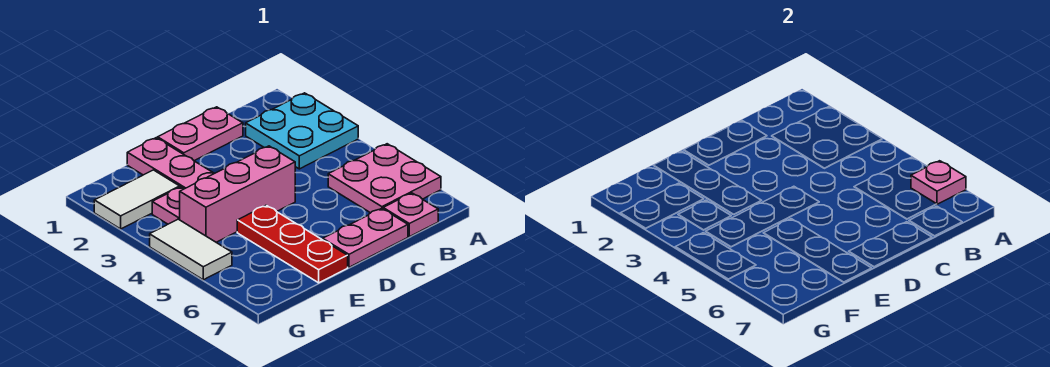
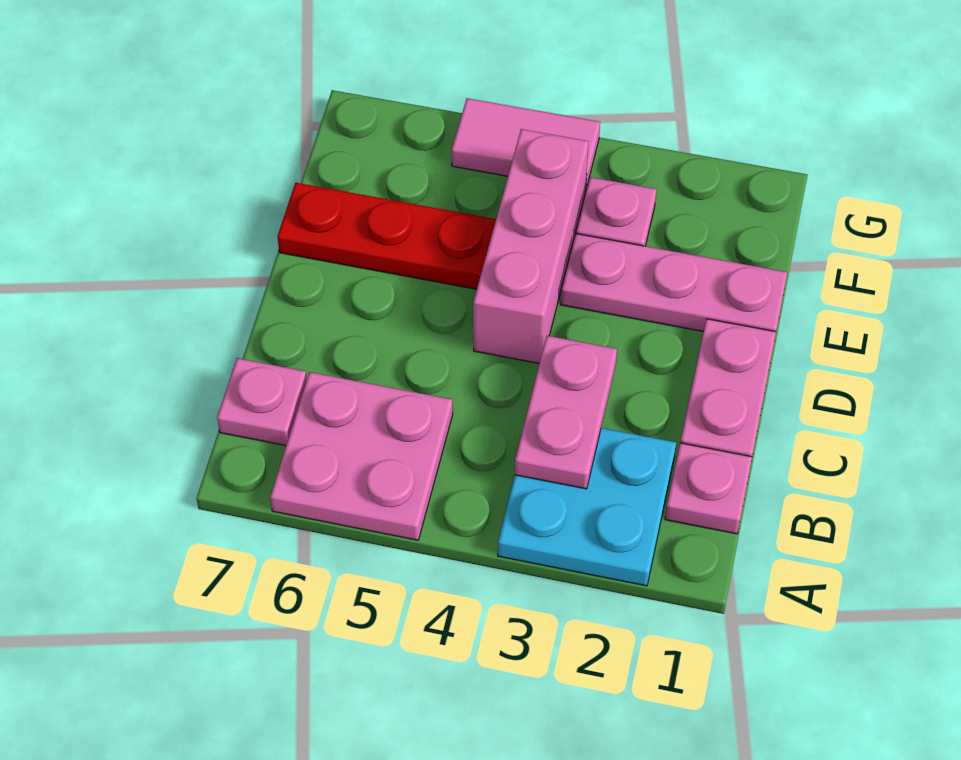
pink plate A6 level 2 -> pink plate B1 level 1
pink plate C7:D7 level 1 -> pink plate B3:C3 level 2
white tile F2:G2 level 1 -> none
white tile G4:G5 level 1 -> pink tile G4:G5 level 1

